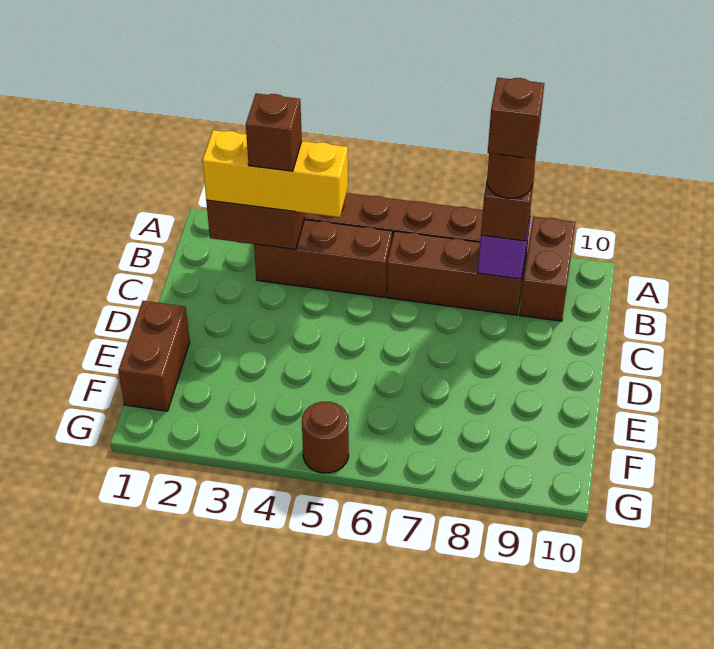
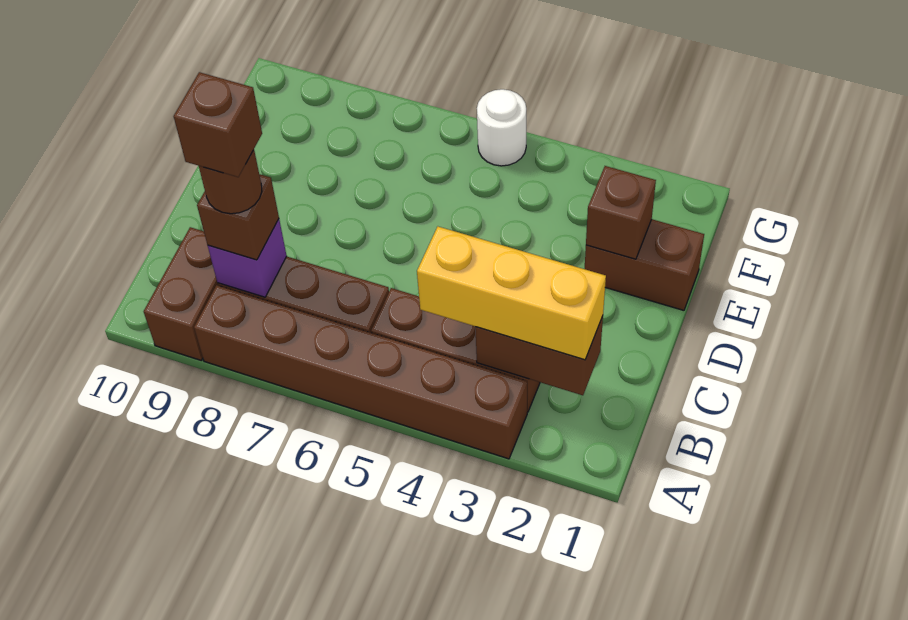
brown brick B3 level 4 -> brown brick E2 level 2
brown brick E1:F1 level 1 -> brown brick E1:E2 level 1
brown round brick G5 level 1 -> white round brick G5 level 1

